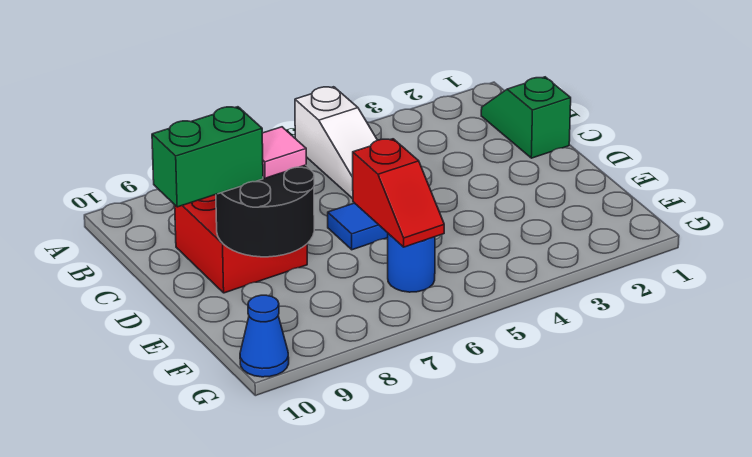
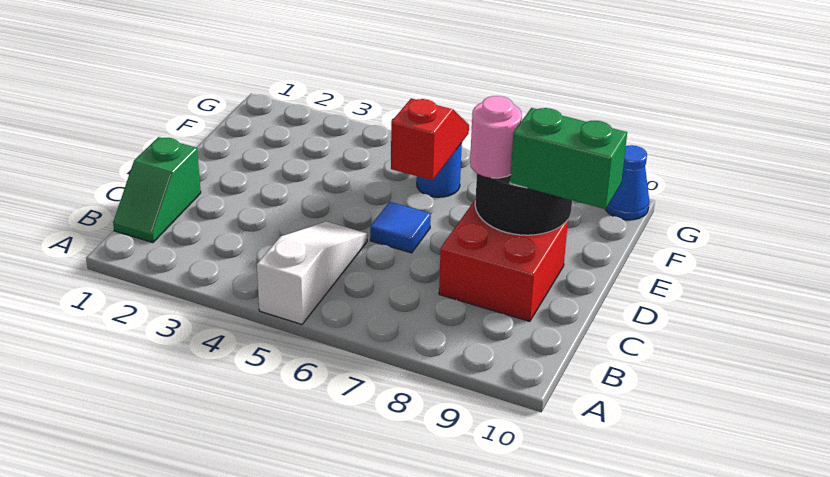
pink tile D8 level 3 -> pink round brick D8 level 3

